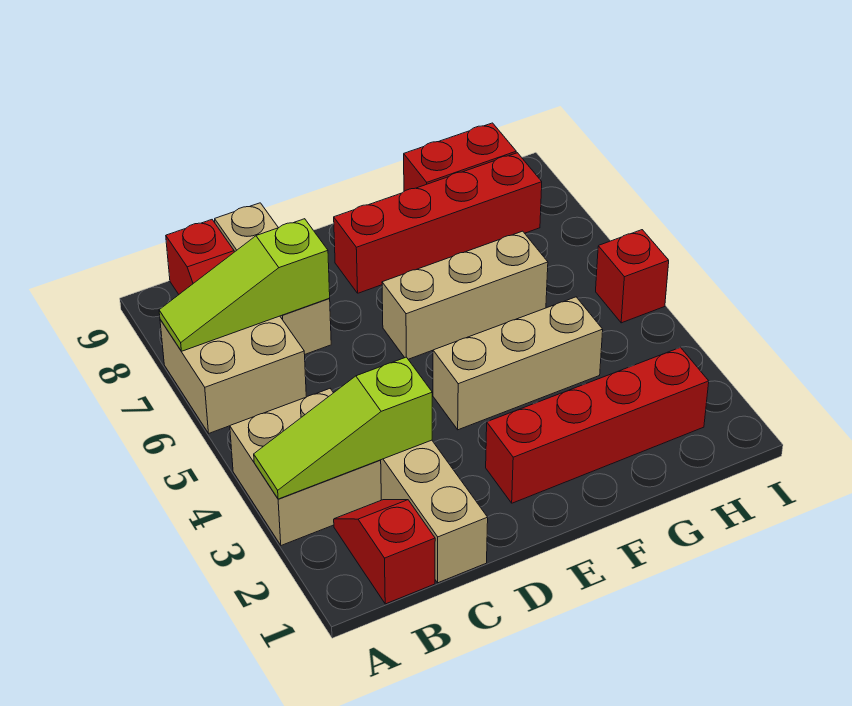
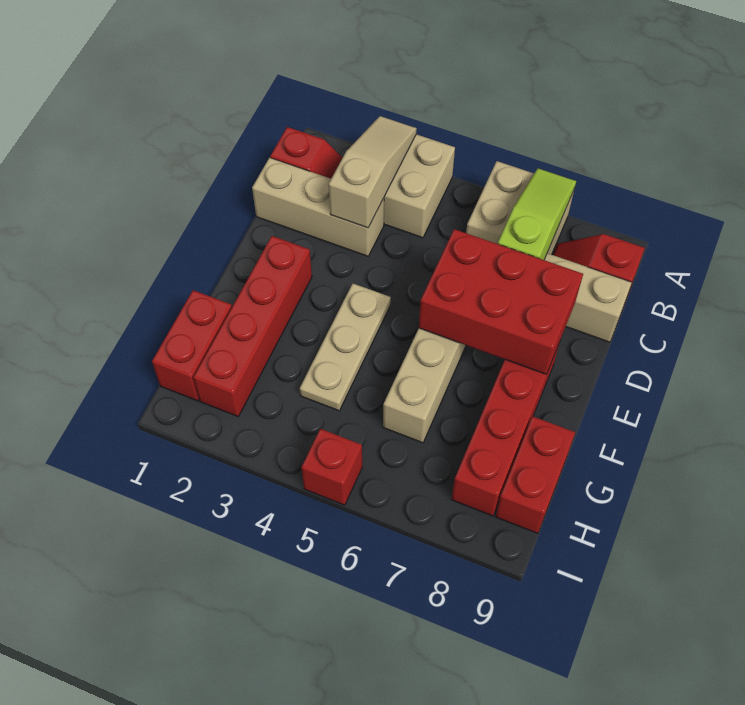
lime slope A3:C3 level 2 top C -> tan slope A3:C3 level 2 top C
none -> red brick D6:E8 level 2
tan brick E4:G4 level 1 -> tan plate E4:G4 level 1
none -> red brick G1:H1 level 1

